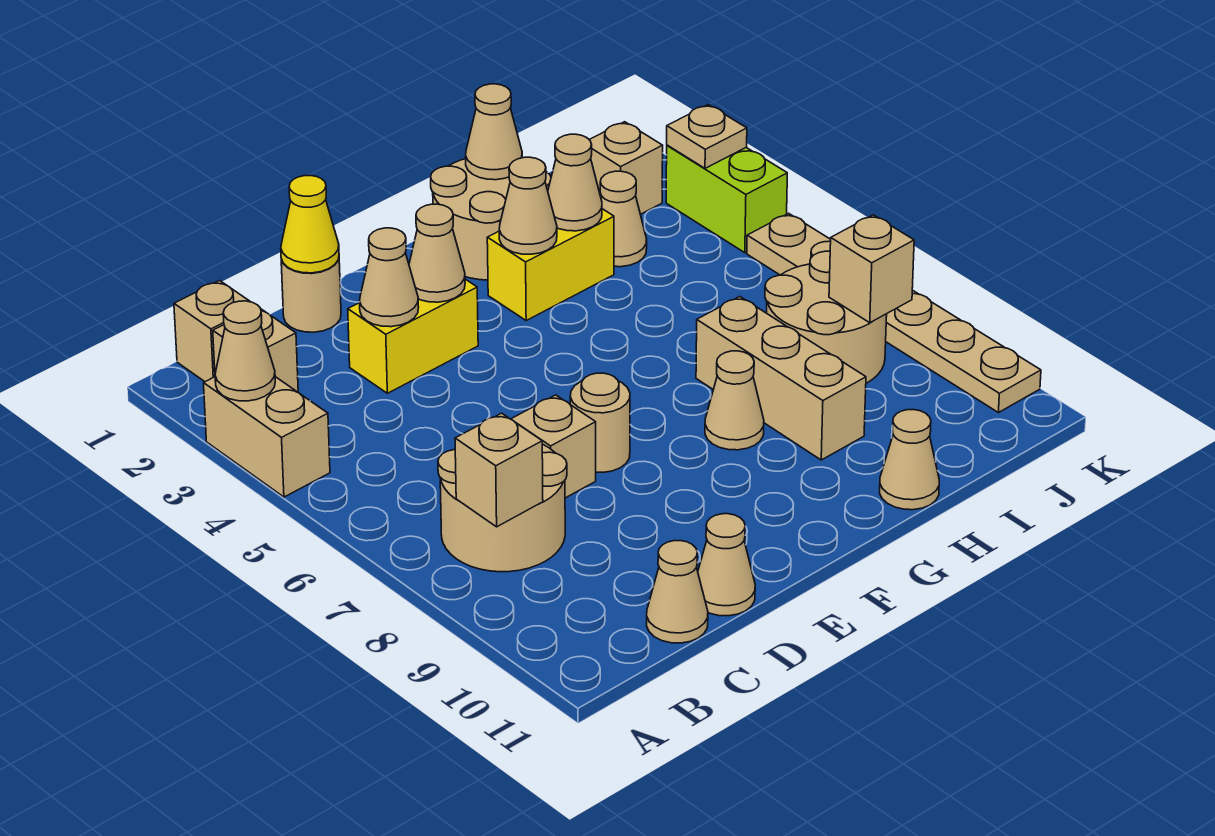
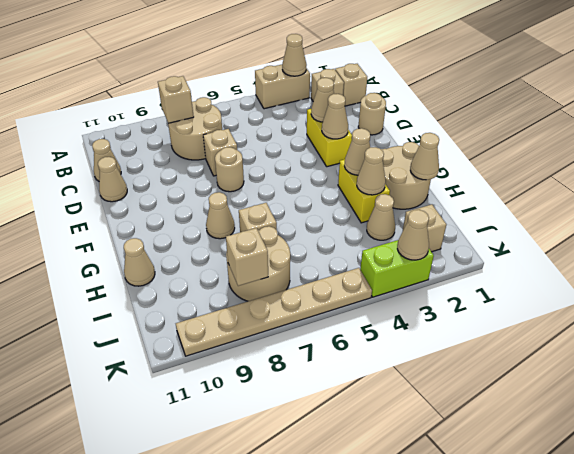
yellow cone D1 level 2 -> none
tan brick H7:H9 level 1 -> tan brick H7 level 1
tan plate K3 level 2 -> tan cone K3 level 2

